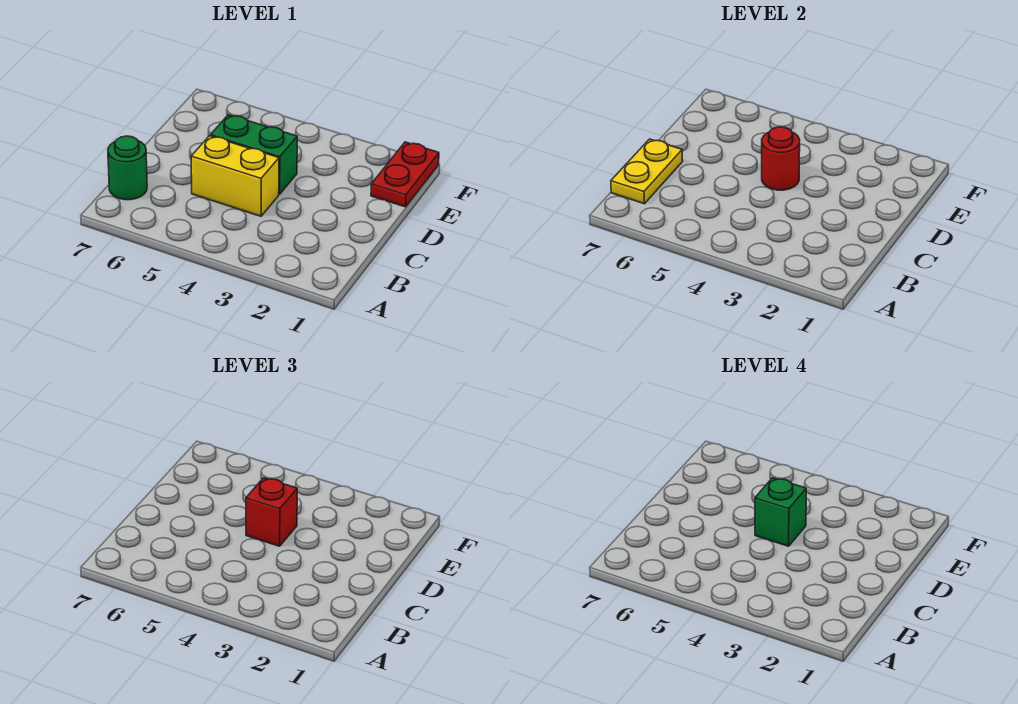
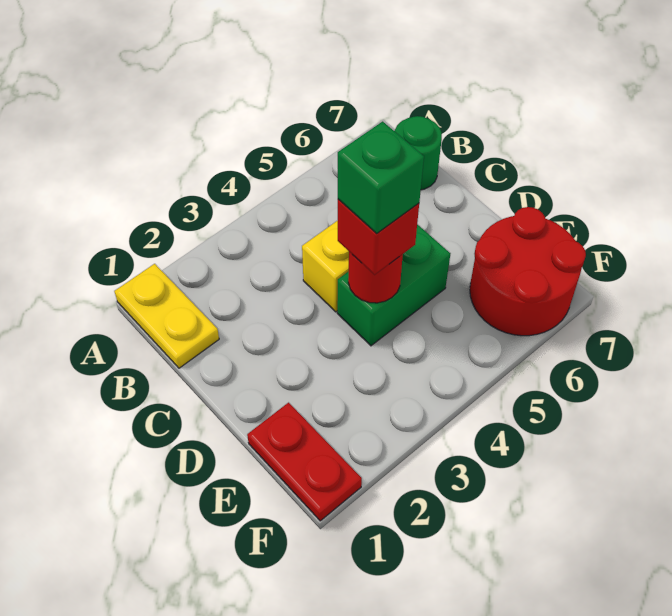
yellow plate B7:C7 level 2 -> yellow plate A1:B1 level 1
none -> red round brick E6:F7 level 1

